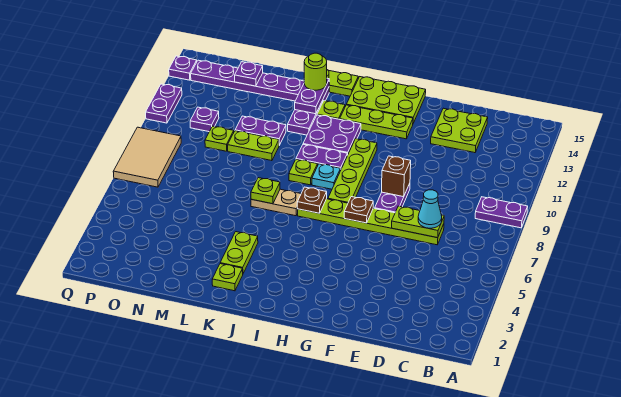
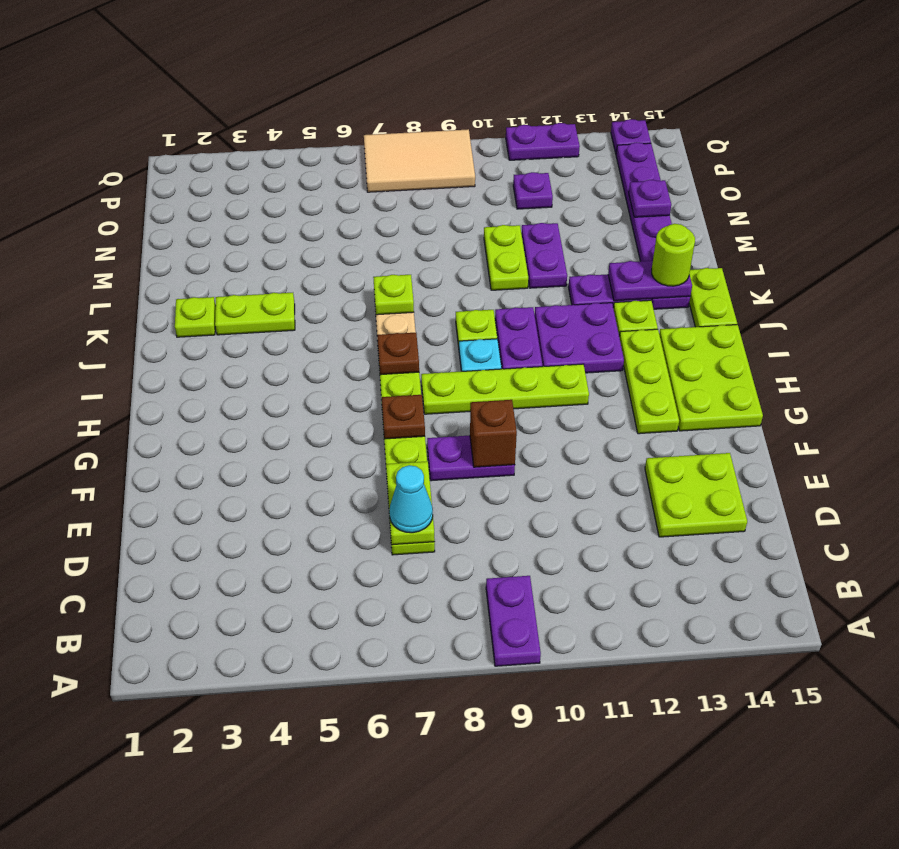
lime plate N10 level 1 -> none

